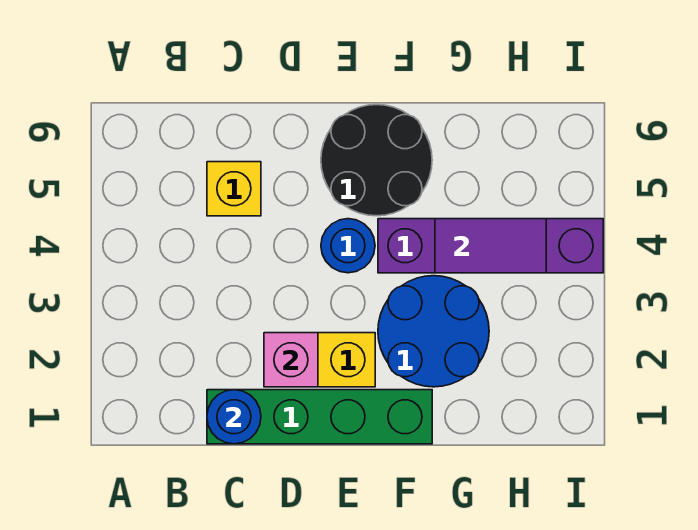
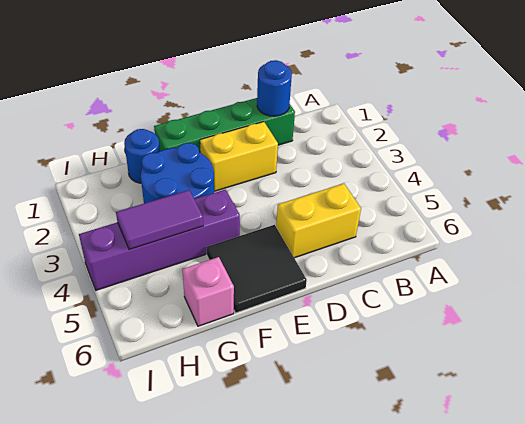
yellow brick C5 level 1 -> yellow brick C5:D5 level 1
pink brick D2 level 2 -> pink brick G6 level 1
blue round brick E4 level 1 -> blue round brick G1 level 1
black round brick E5:F6 level 1 -> black tile E5:F6 level 1

